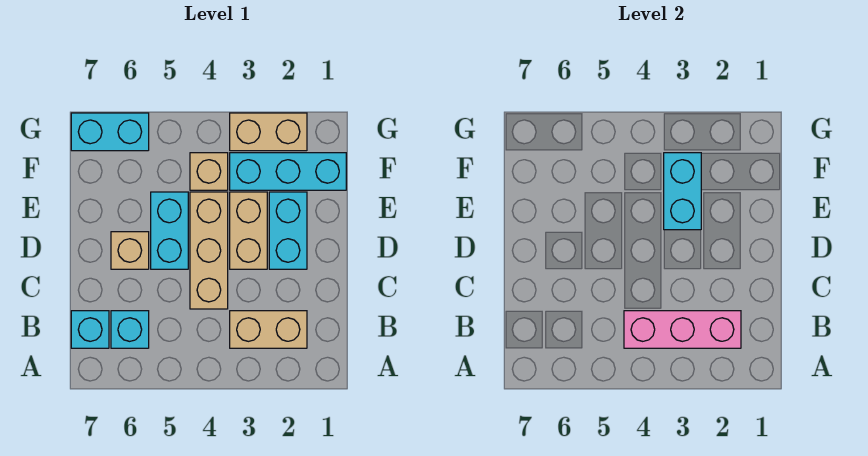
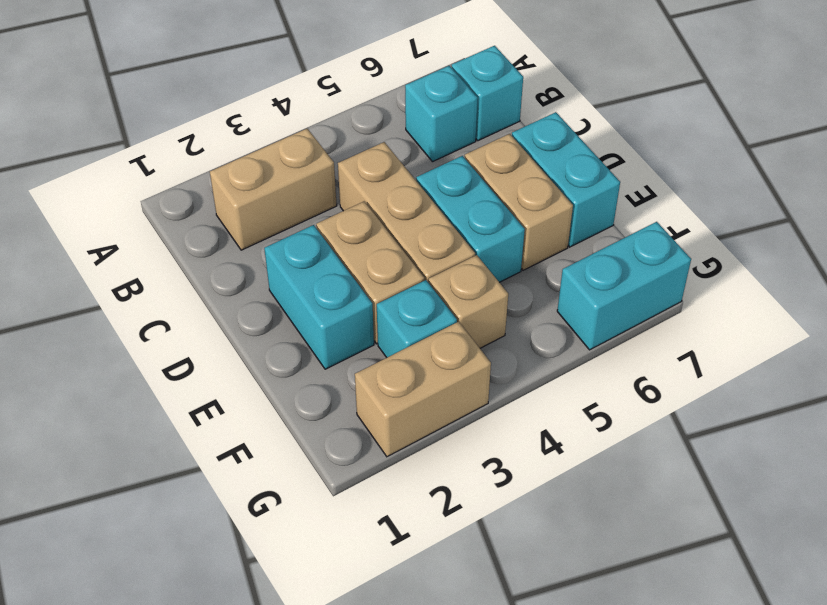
pink brick B2:B4 level 2 -> none
tan brick D6 level 1 -> tan brick D6:E6 level 1
cyan brick E3:F3 level 2 -> cyan brick D7:E7 level 1
cyan brick F1:F3 level 1 -> cyan brick F3 level 1

